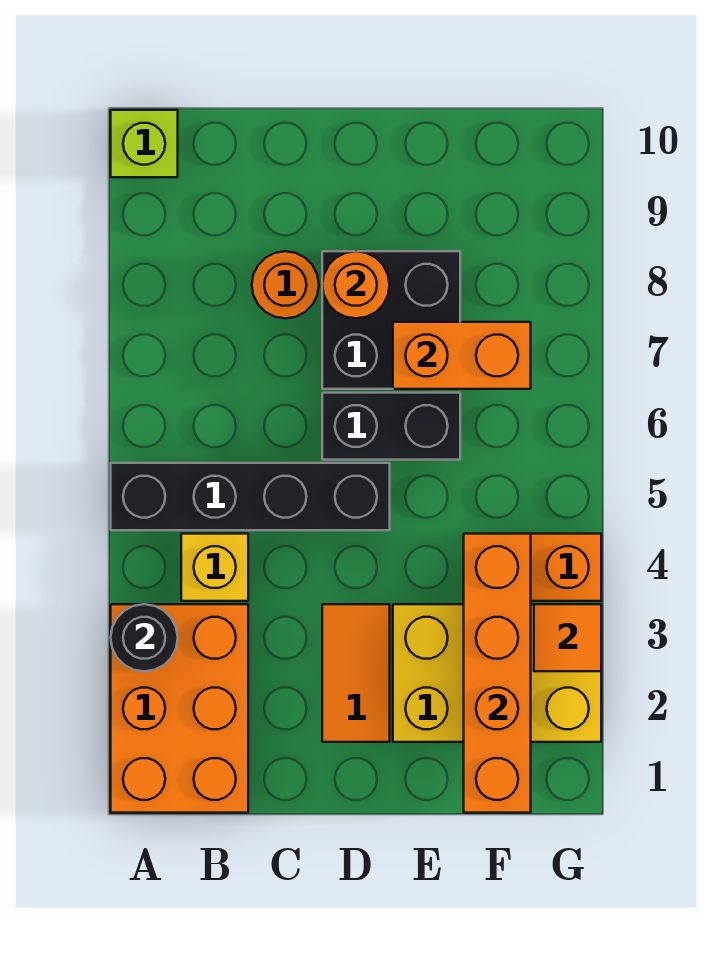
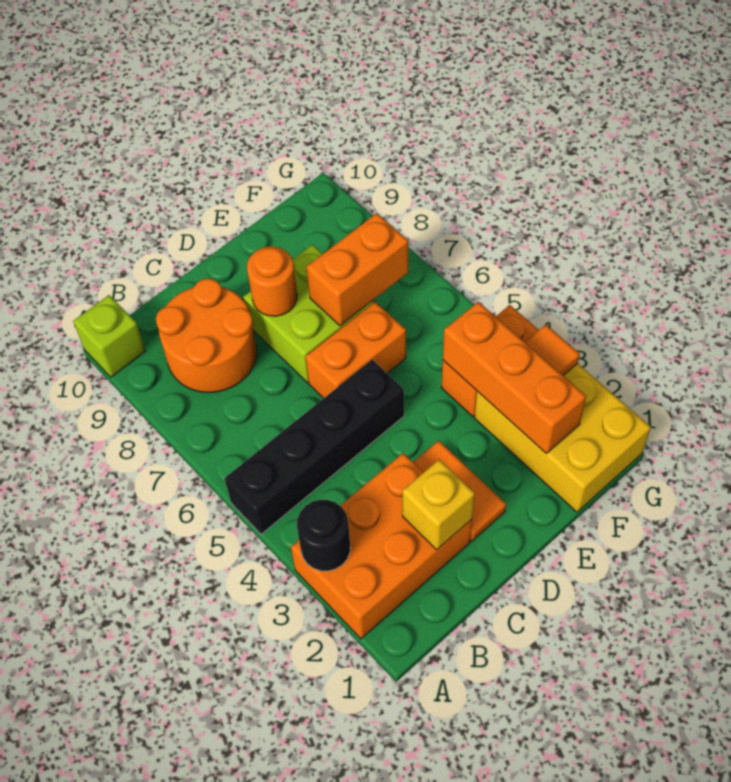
orange brick A1:B3 level 1 -> orange brick A2:C3 level 1
yellow brick B4 level 1 -> yellow brick C2 level 2
orange round brick C8 level 1 -> orange round brick B8:C9 level 1
black brick D6:E6 level 1 -> orange brick D6:E6 level 1
black brick D7:E8 level 1 -> lime brick D7:E8 level 1
yellow brick E2:G3 level 1 -> yellow brick F1:G3 level 1
orange brick F1:F4 level 2 -> orange brick F2:F4 level 2

